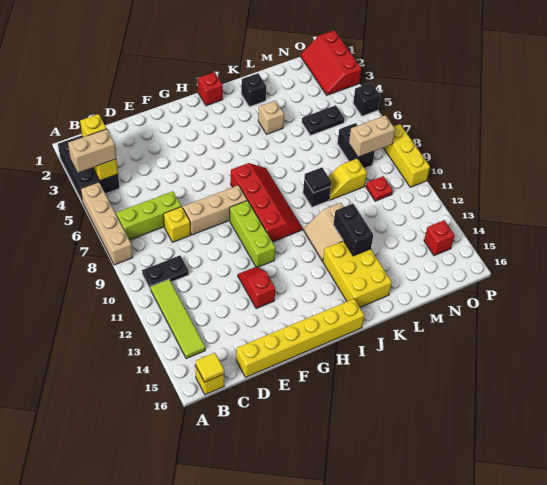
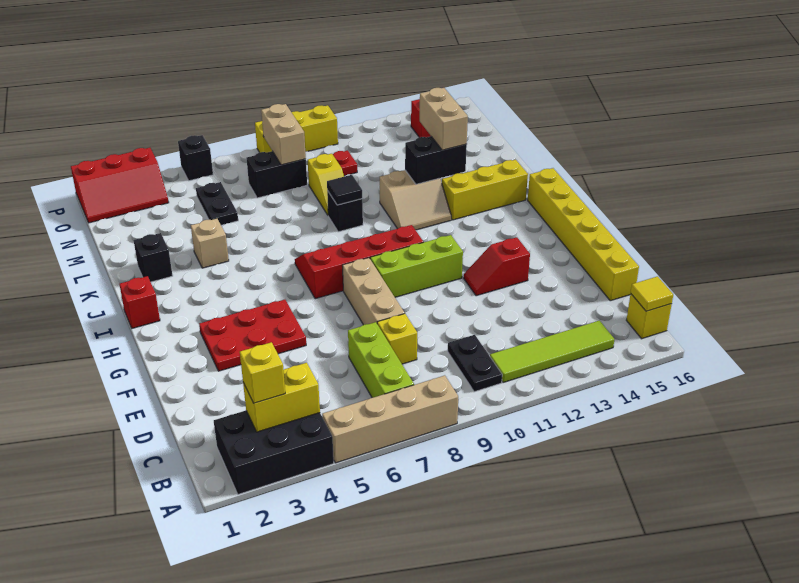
tan brick A4:B4 level 3 -> tan brick K13:L13 level 3
none -> red plate F3:G5 level 1
yellow brick J13:K15 level 1 -> yellow brick J13:J15 level 1

